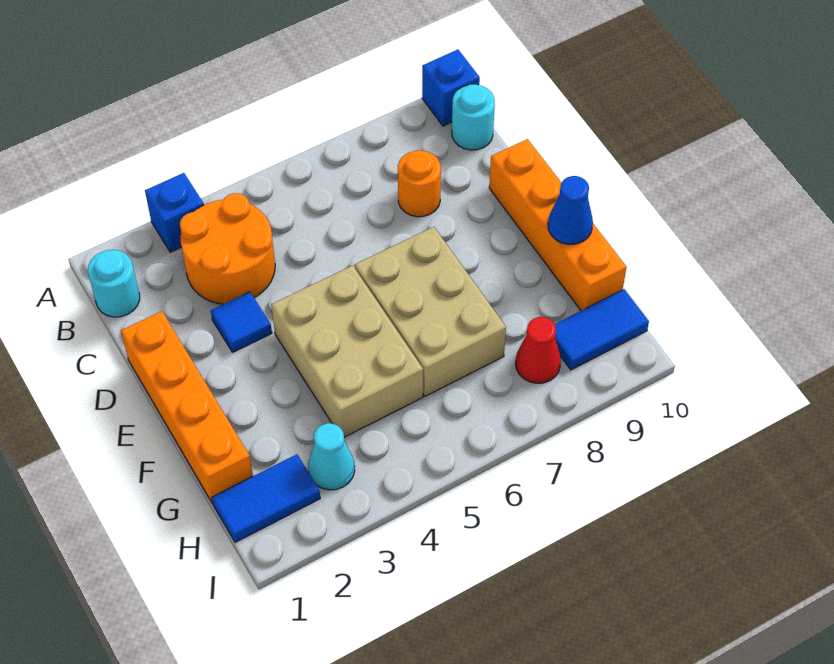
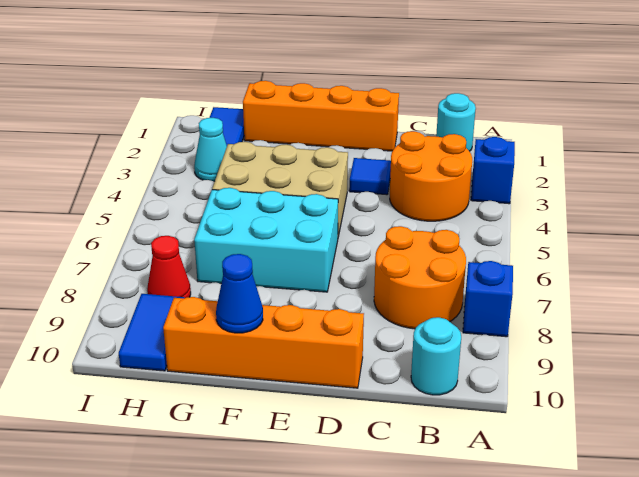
blue brick A10 level 1 -> blue brick A8 level 1
orange round brick C8 level 1 -> orange round brick B7:C8 level 1
tan brick E6:G7 level 1 -> cyan brick E6:G7 level 1

